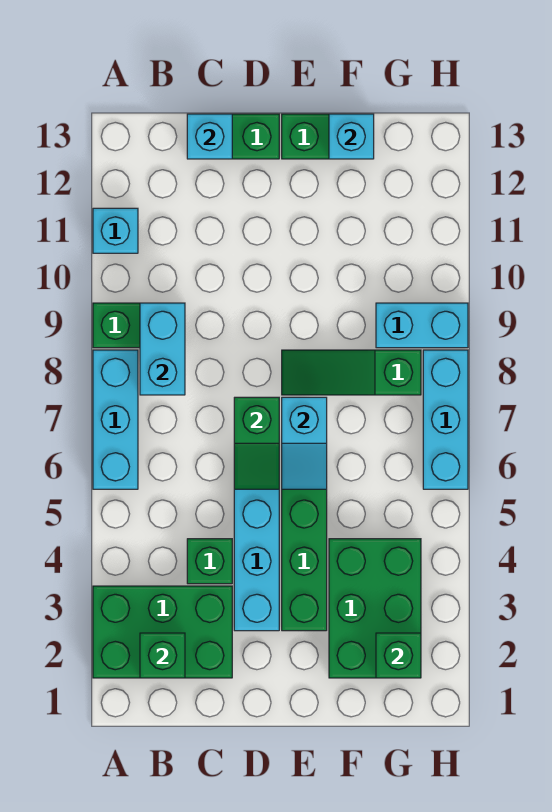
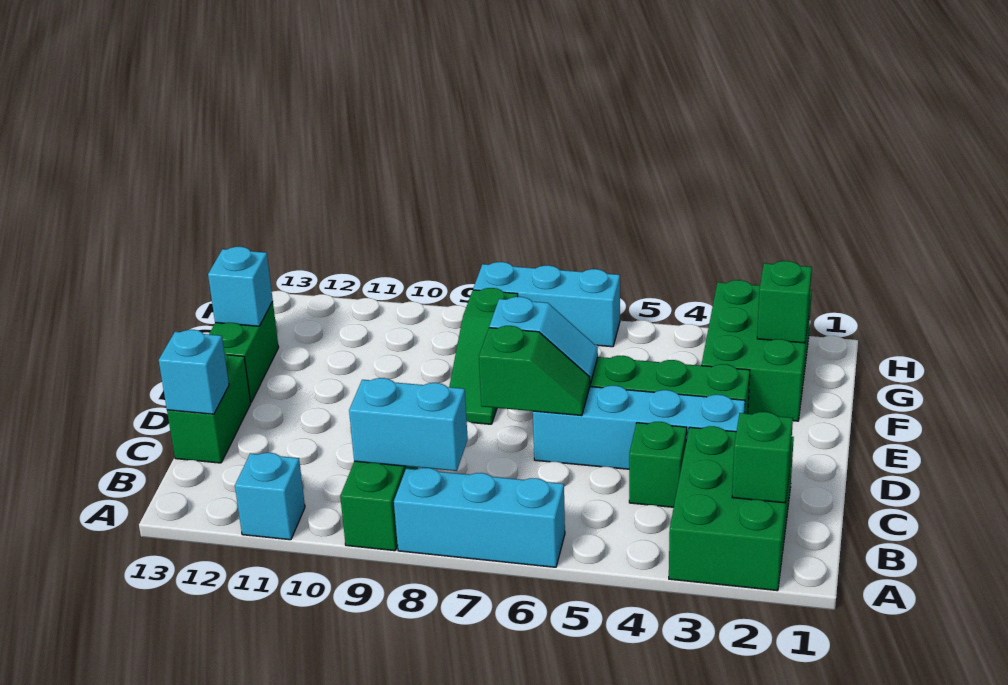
green brick F2:G4 level 1 -> green brick F2:H3 level 1
cyan brick G9:H9 level 1 -> none

